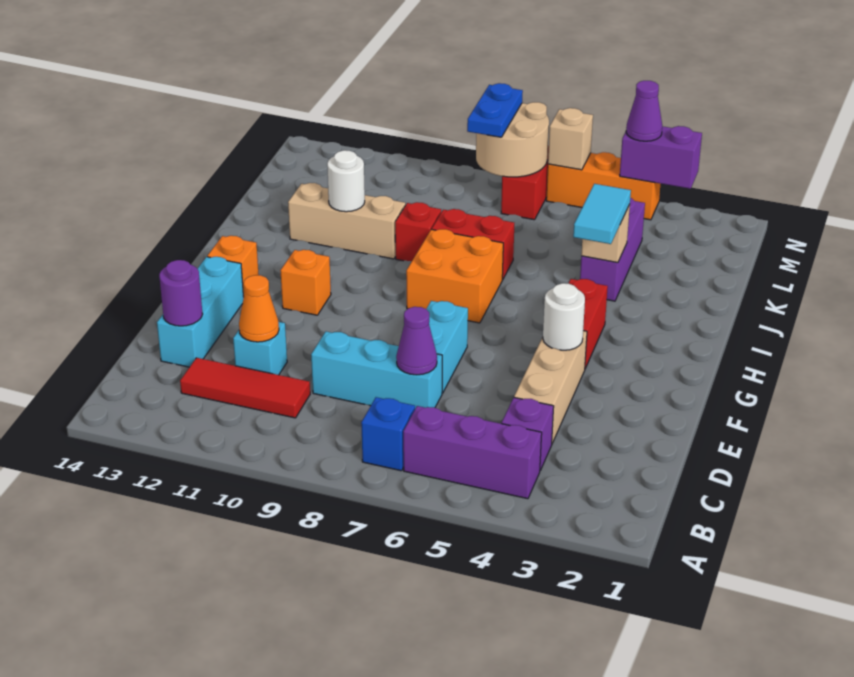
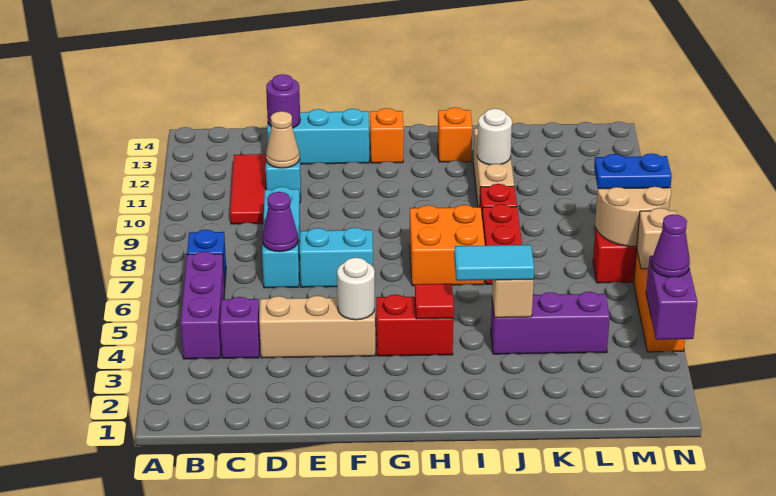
orange cone D11 level 2 -> tan cone D11 level 2
orange brick G11 level 1 -> orange brick I13 level 1
none -> red tile H4 level 2

